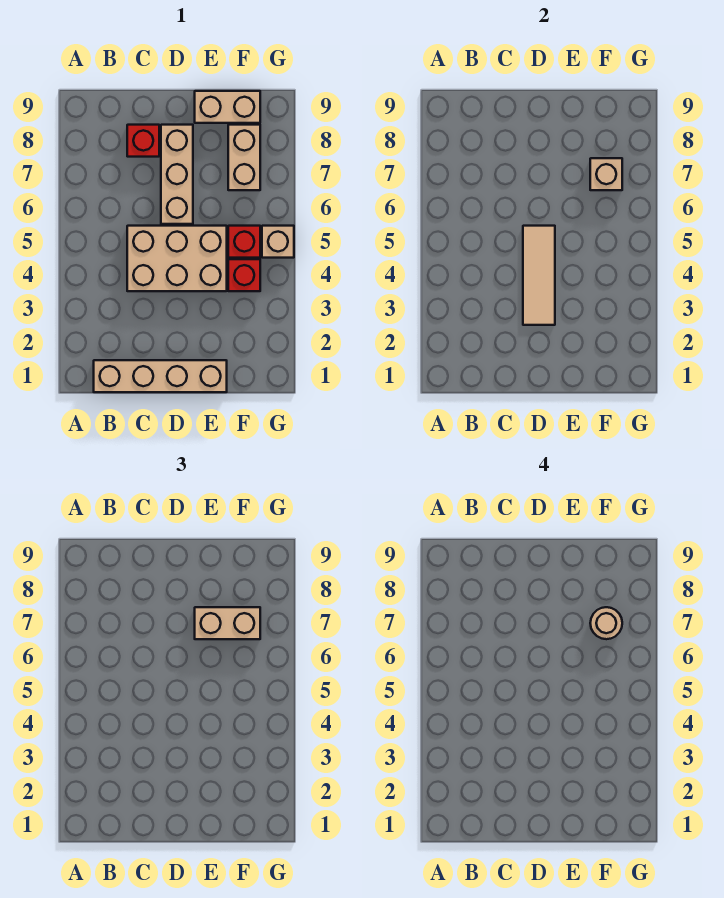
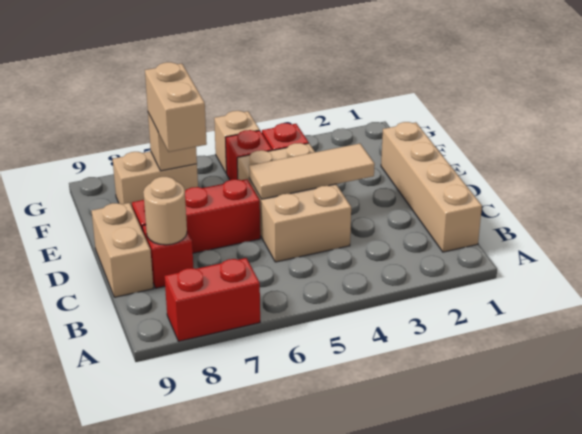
none -> red brick A7:A8 level 1
tan brick D6:D8 level 1 -> red brick D6:D8 level 1
tan brick E9:F9 level 1 -> tan brick C9:D9 level 1
tan round brick F7 level 4 -> tan round brick C8 level 2

